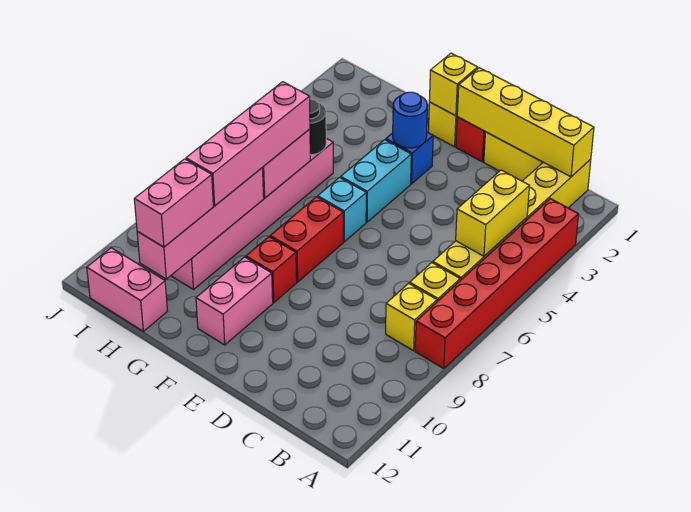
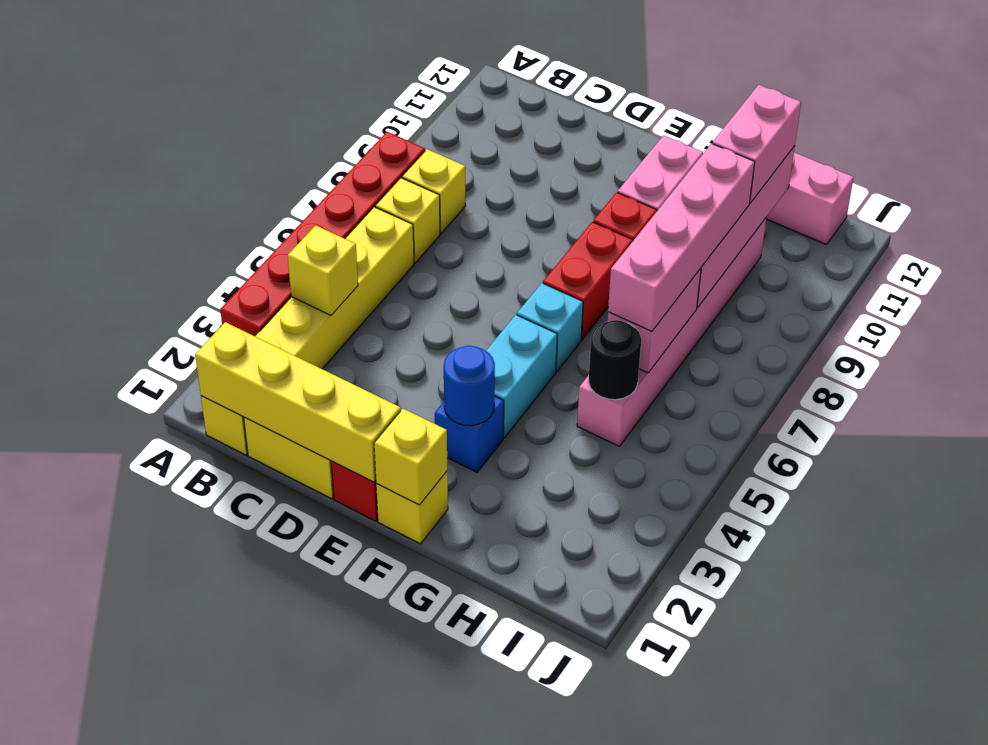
yellow brick B4:B5 level 2 -> yellow brick B4 level 2

